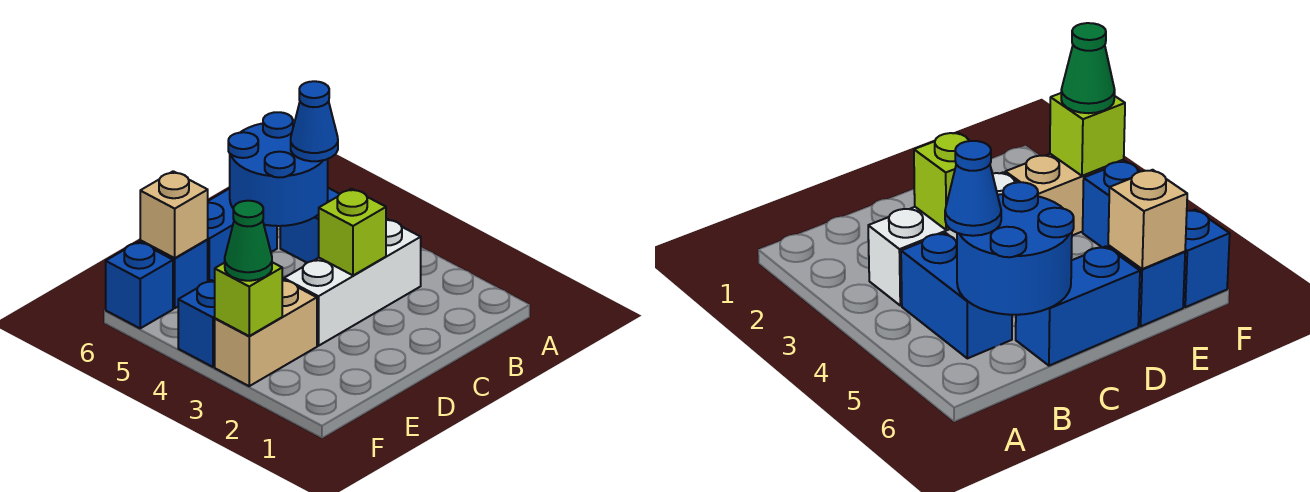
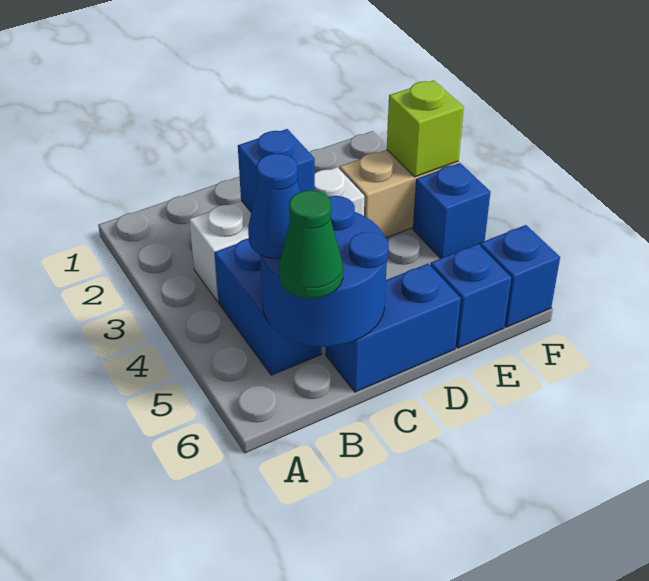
lime brick C3 level 2 -> blue brick C3 level 2
tan brick E6 level 2 -> none
green cone F3 level 3 -> green cone B6 level 3

